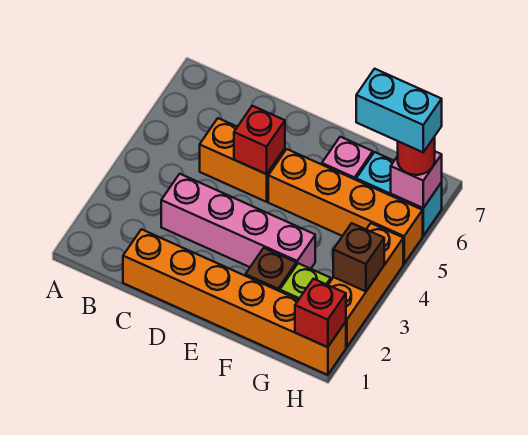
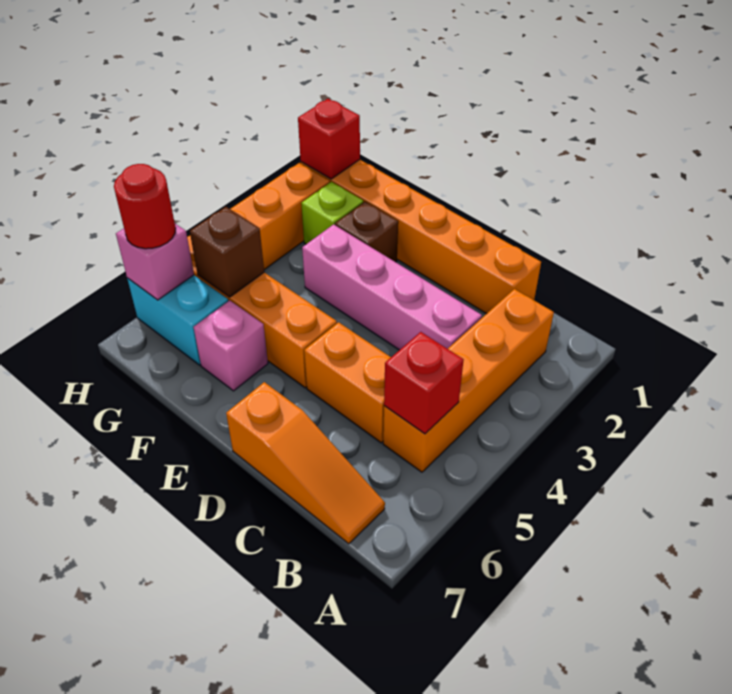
none -> orange brick B2:B5 level 1
none -> orange slope B7:D7 level 1 top D
red brick D5 level 2 -> red brick B5 level 2
cyan brick G6:H6 level 4 -> none
brown brick H3 level 2 -> brown brick G5 level 2

